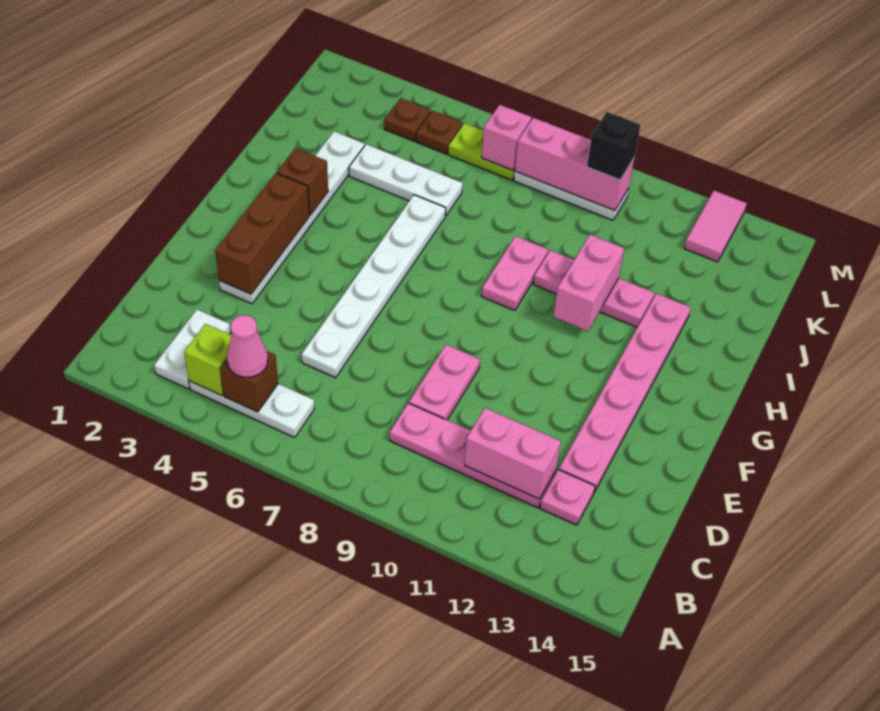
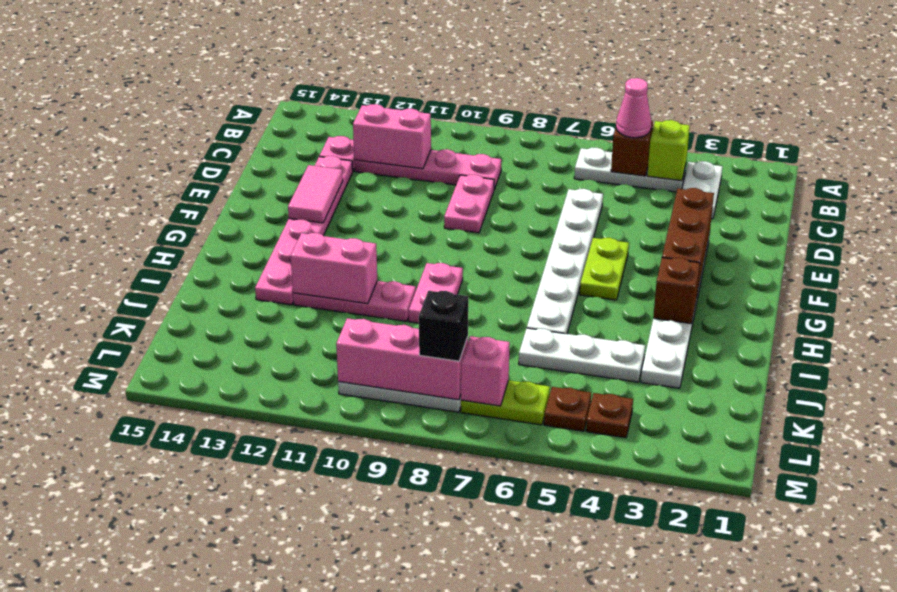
none -> lime plate F5:G5 level 1
pink brick H11:I11 level 2 -> pink brick I11:I12 level 2
black brick L10 level 3 -> black brick L8 level 3
pink tile L13:M13 level 1 -> pink tile E13:F13 level 2

